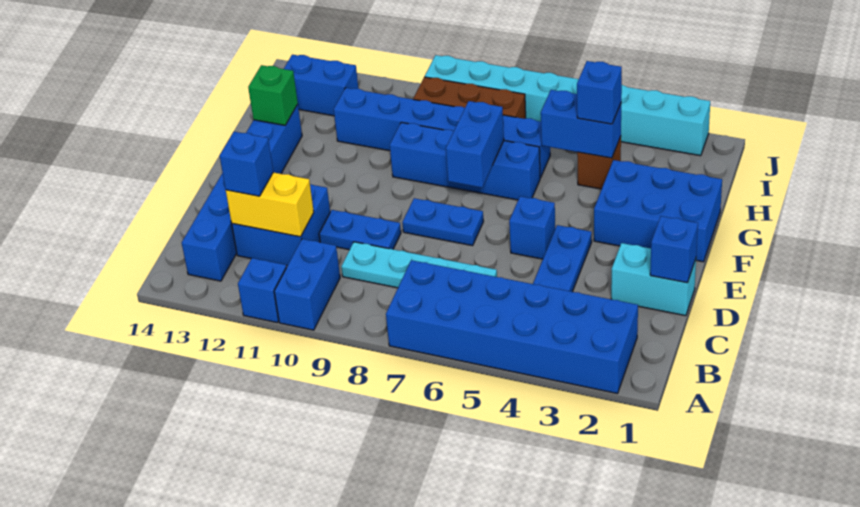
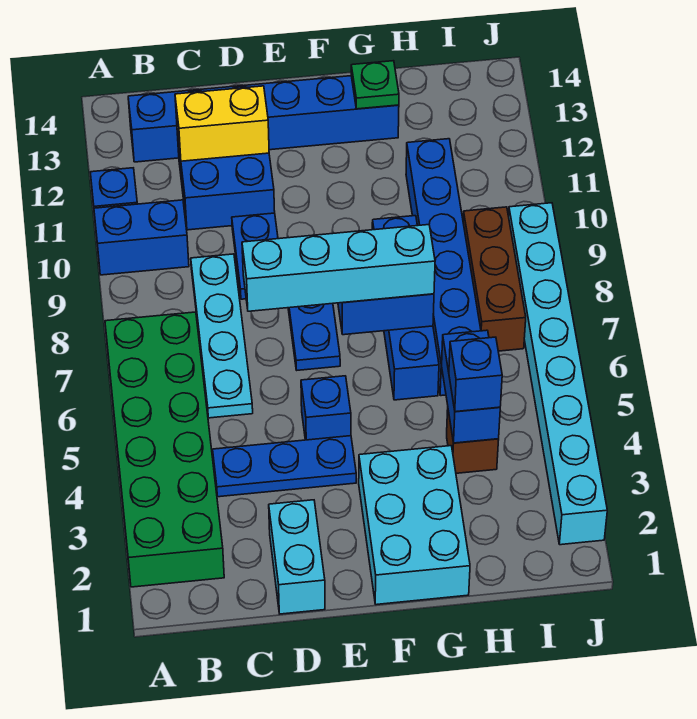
blue brick A2:B7 level 1 -> green brick A2:B7 level 1
yellow brick C11:C12 level 2 -> yellow brick C12:D12 level 2
blue brick C12 level 3 -> none
blue brick D1 level 2 -> none
none -> cyan brick D7:G7 level 3
blue brick F1:G3 level 1 -> cyan brick F1:G3 level 1
green brick G13 level 2 -> green plate G13 level 2
blue brick I12:I13 level 1 -> none

